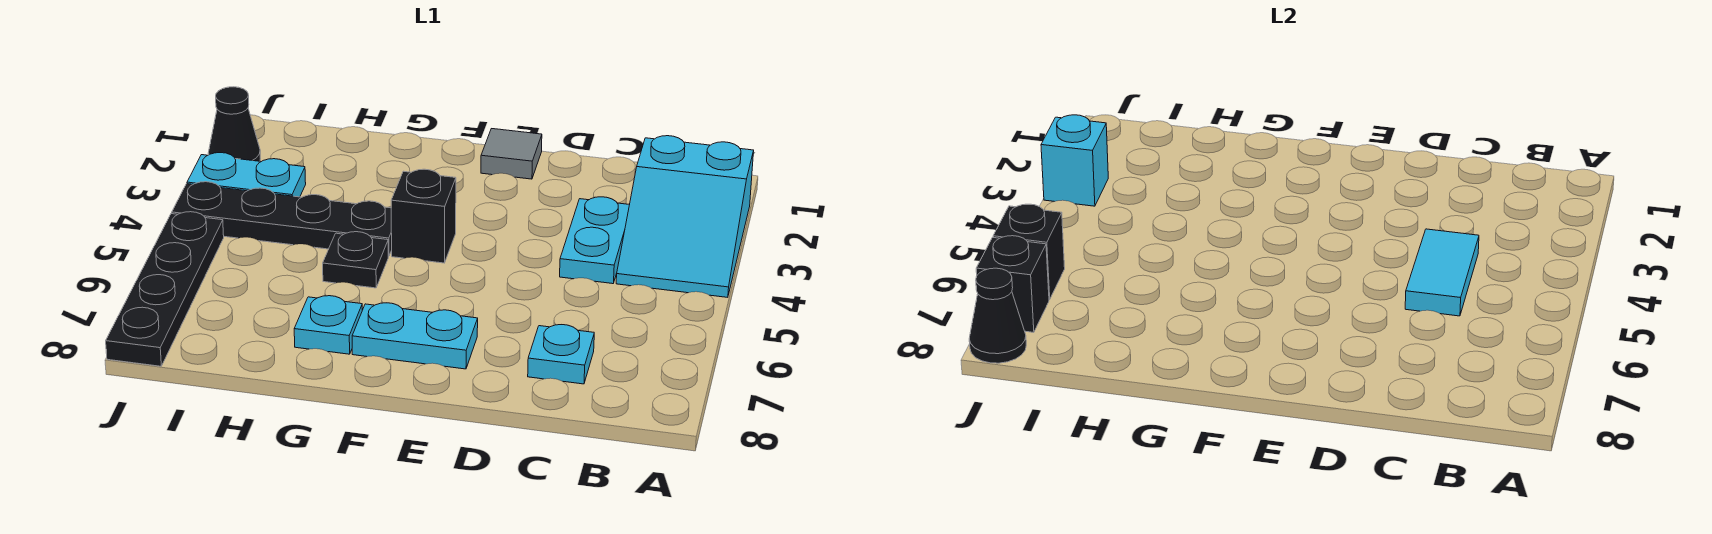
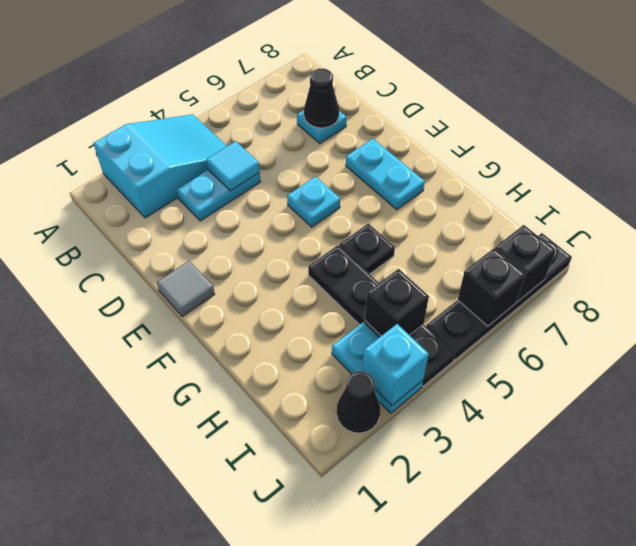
cyan tile C4:C5 level 2 -> cyan tile C4 level 2
black brick F4 level 1 -> black brick I4 level 2
cyan plate G7 level 1 -> cyan plate E5 level 1
black cone J8 level 2 -> black cone C7 level 2

